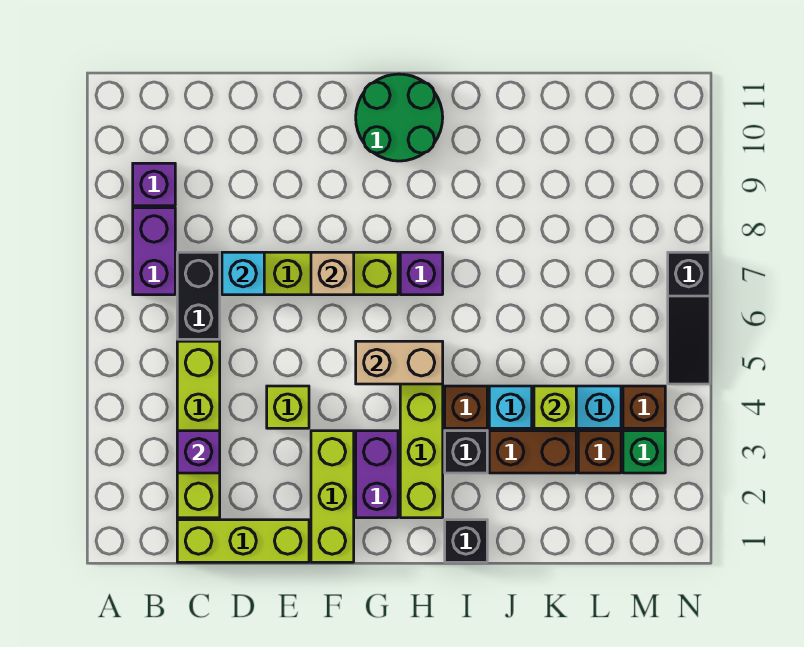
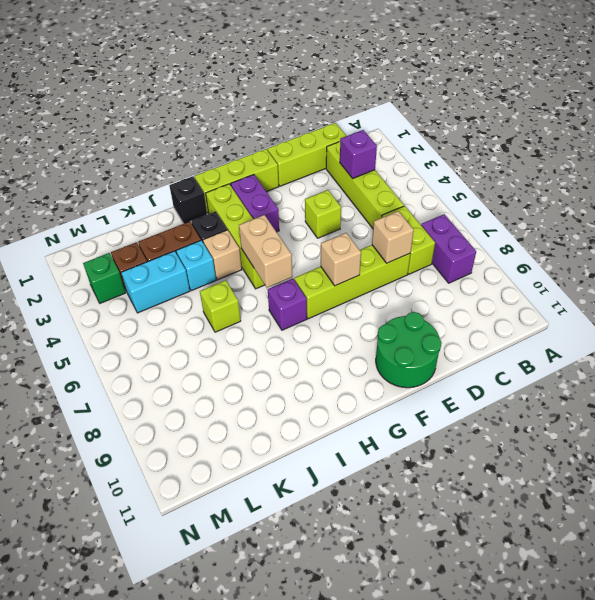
purple brick B9 level 1 -> none
black brick C6:C7 level 1 -> lime brick C6:C7 level 1
cyan brick D7 level 2 -> tan brick D7 level 2
lime brick F1:F3 level 1 -> lime brick F1:H1 level 1
tan brick G5:H5 level 2 -> tan brick H5:H6 level 2
green round brick G10:H11 level 1 -> green round brick E10:F11 level 1
brown brick I4 level 1 -> tan brick I4 level 1
lime brick K4 level 2 -> lime brick J6 level 1
brown brick M4 level 1 -> none
black slope N5:N7 level 1 top 7 -> none

